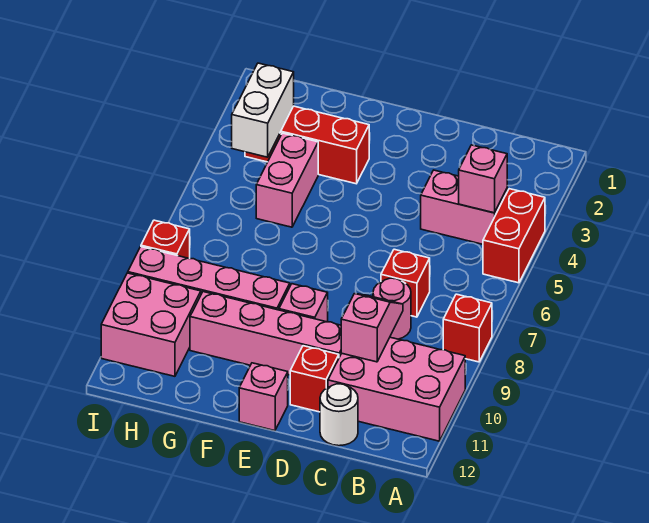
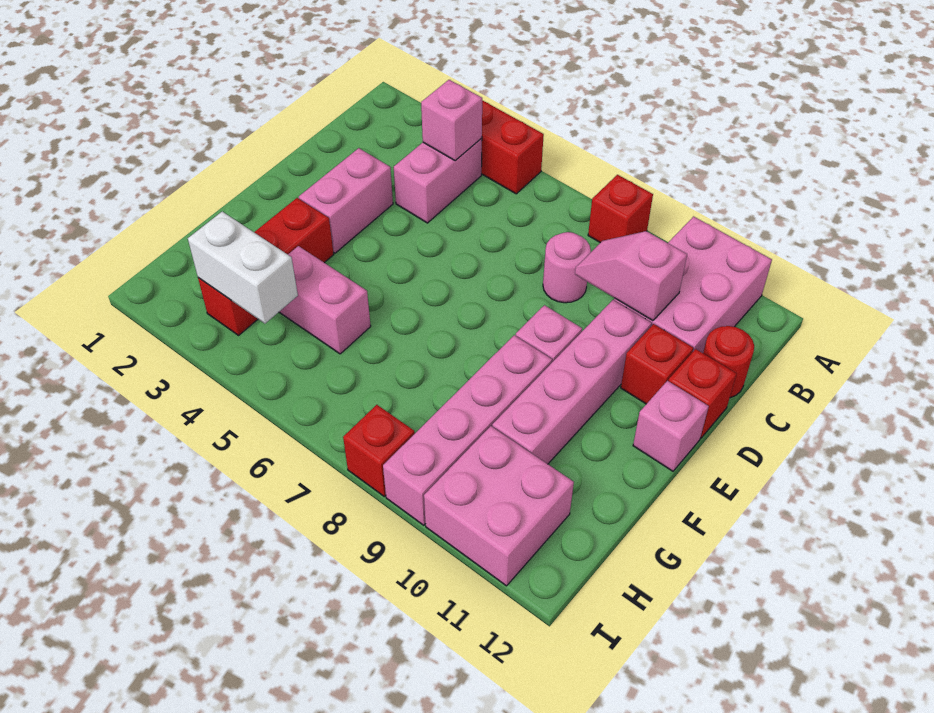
red brick C7 level 1 -> red brick D12 level 1
white round brick C12 level 1 -> red round brick C12 level 1
none -> pink brick D3:E3 level 1

